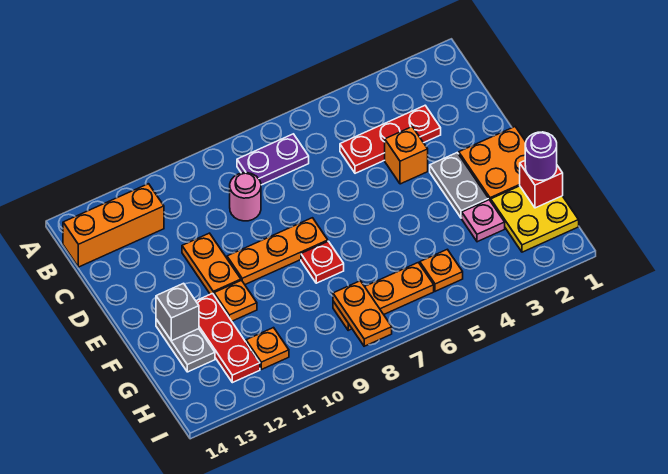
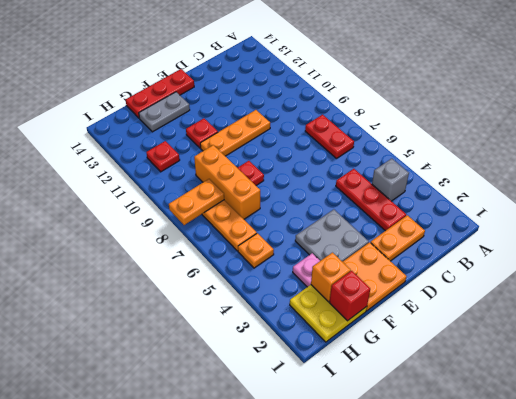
purple plate B7:B8 level 1 -> red plate B7:B8 level 1
orange brick B12:B14 level 1 -> orange brick G7:G9 level 1
pink round brick C9 level 1 -> none
orange brick D4 level 1 -> orange brick G2 level 2
orange plate D11:E11 level 1 -> orange plate C2:D2 level 1
grey plate E3:F3 level 1 -> grey plate E3:F4 level 1
orange plate E8:E10 level 1 -> orange plate D10:F10 level 1
orange plate F11 level 1 -> red plate F11 level 1
red plate F12:H12 level 1 -> red plate E14:G14 level 1
grey brick F13 level 2 -> grey brick B4 level 1
purple round brick G1 level 3 -> none
orange plate H11 level 1 -> red plate H11 level 1

